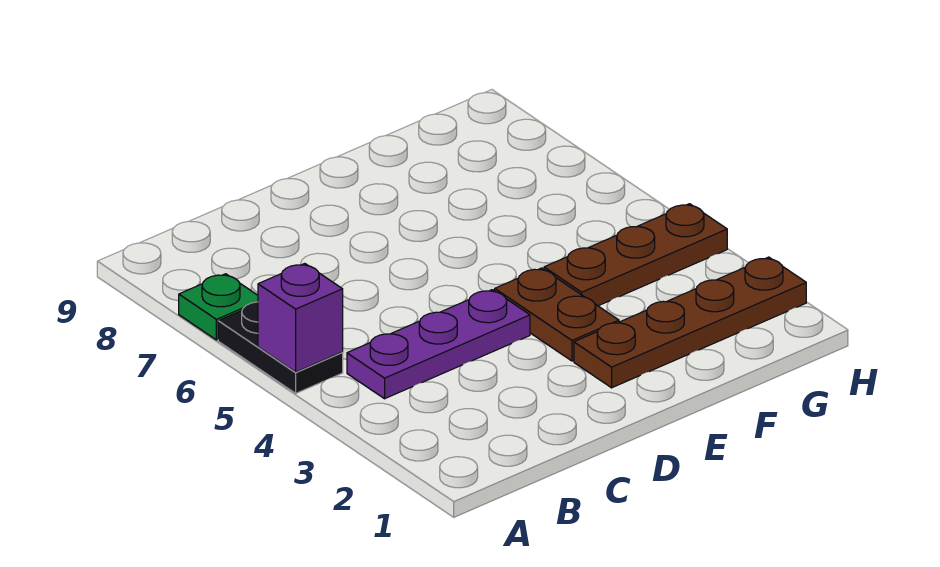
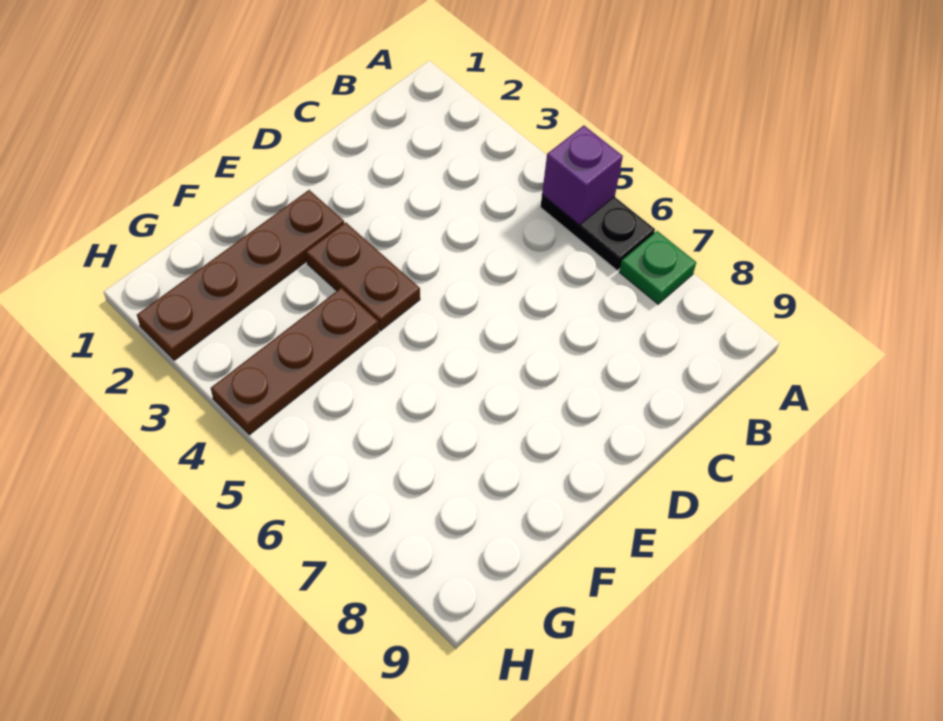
purple plate B4:D4 level 1 -> none

